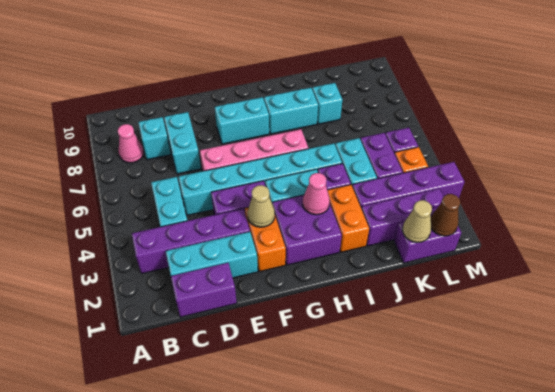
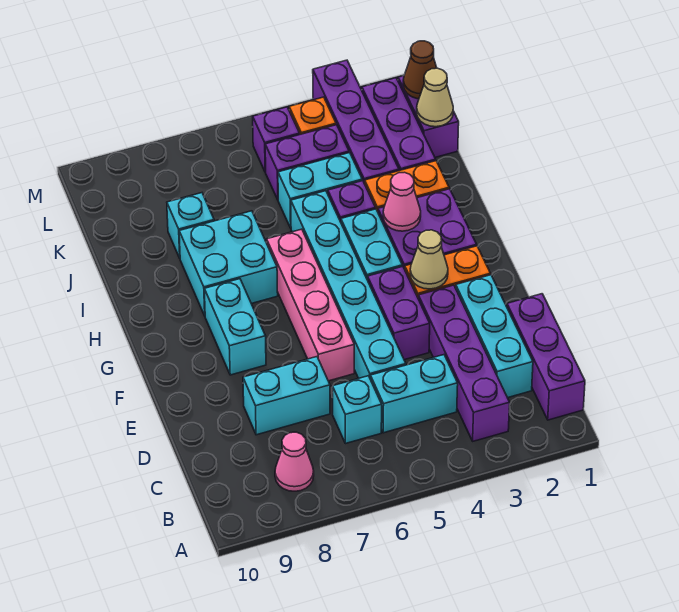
purple brick C1:D1 level 1 -> purple brick B1:D1 level 1
cyan brick C8 level 1 -> cyan brick C6 level 1
cyan brick H8:I8 level 1 -> cyan brick H7:I8 level 1

